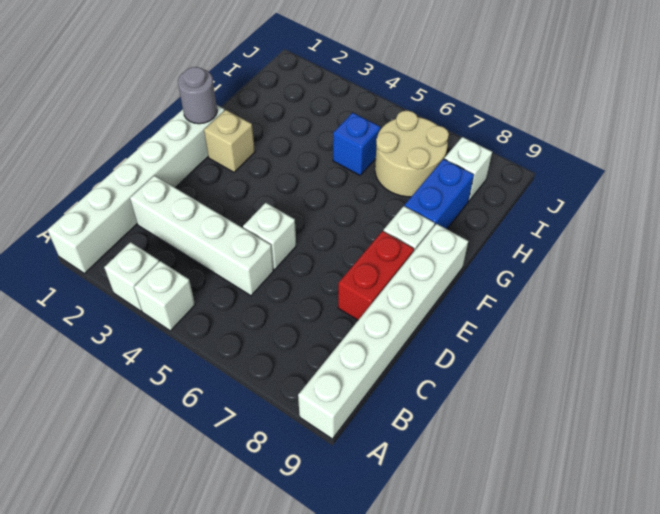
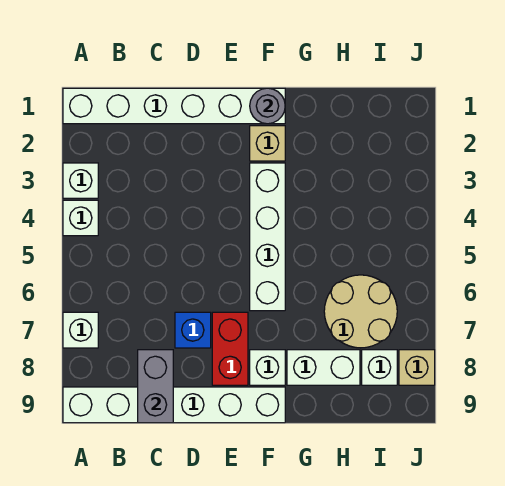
white brick C2:C5 level 1 -> white brick F3:F6 level 1
none -> grey brick C8:C9 level 2
white brick D5 level 1 -> white brick A7 level 1
red brick D8:E8 level 1 -> red brick E7:E8 level 1
blue brick G8:H8 level 1 -> white brick G8:H8 level 1
blue brick H5 level 1 -> blue brick D7 level 1
none -> tan brick J8 level 1

